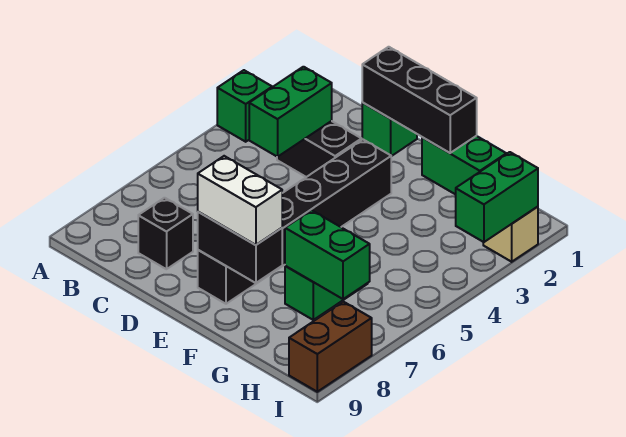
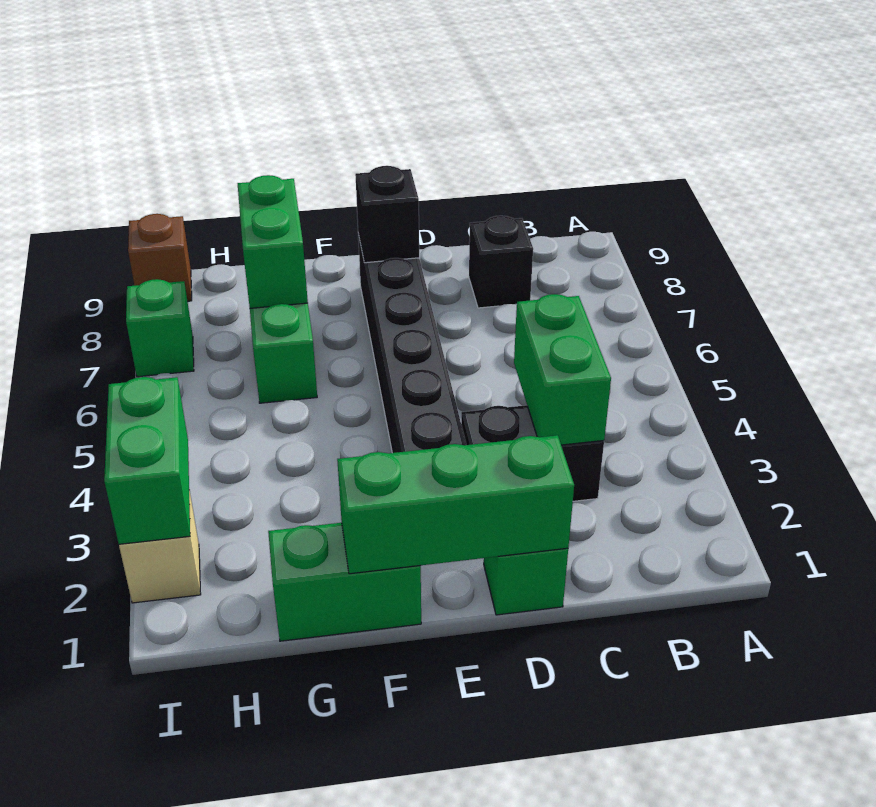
green brick A3 level 1 -> green brick I7 level 1
black brick D1:F1 level 2 -> green brick D1:F1 level 2
black brick E8:F8 level 2 -> black brick E8 level 2
white brick E8:F8 level 3 -> none
green brick G7:H7 level 2 -> green brick G7:G8 level 2
brown brick I8:I9 level 1 -> brown brick I9 level 1

